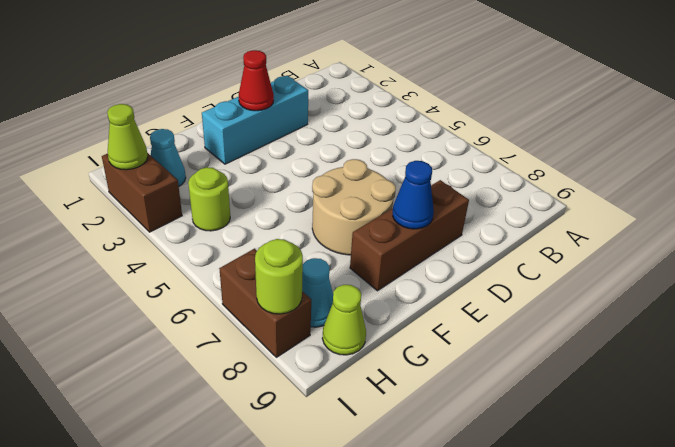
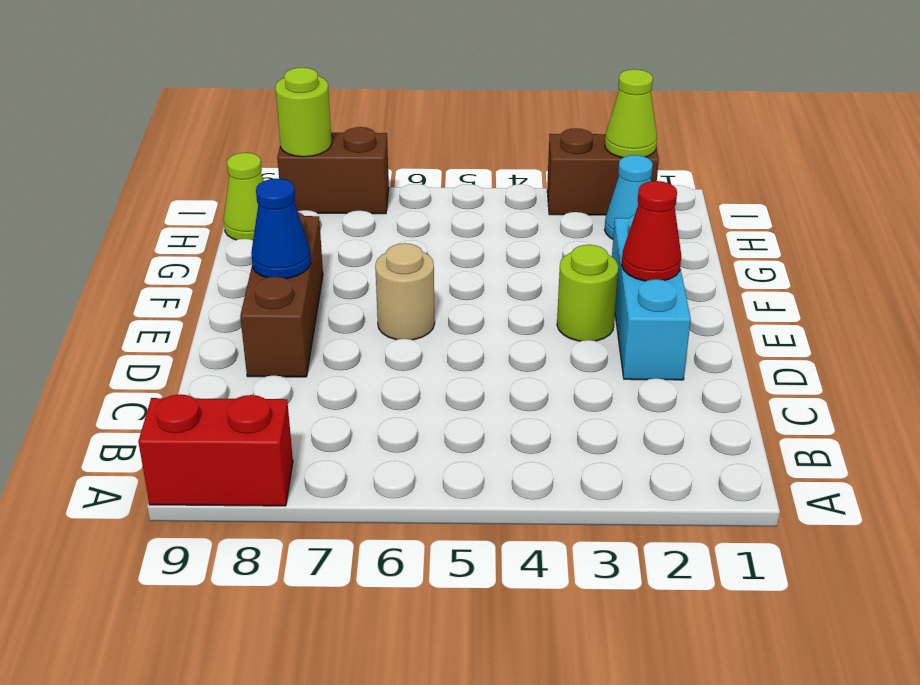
none -> red brick A8:A9 level 1
tan round brick E6:F7 level 1 -> tan round brick E6 level 1
lime round brick H4 level 1 -> lime round brick E3 level 1
cyan cone H8 level 1 -> none

